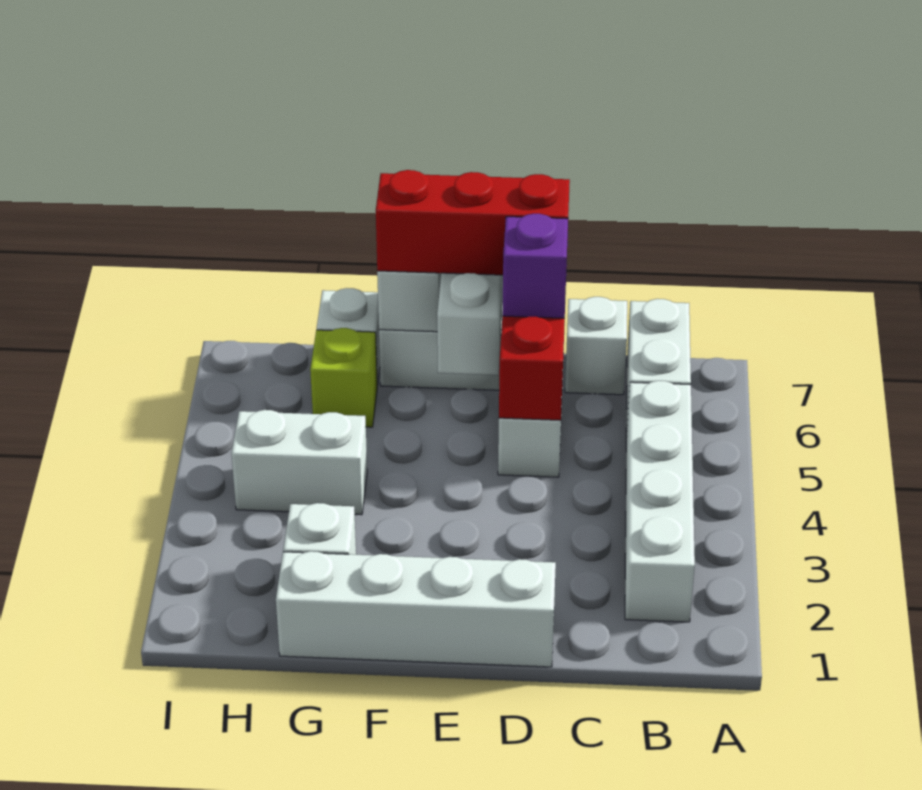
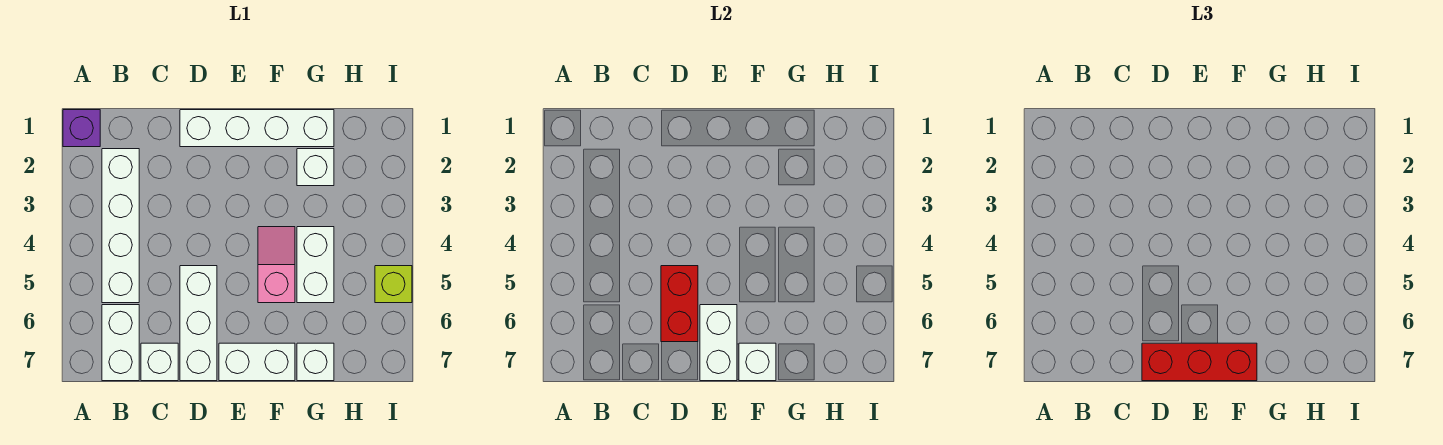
purple brick D6 level 3 -> purple brick A1 level 1
none -> pink slope F4:F5 level 1 top 5
white brick G4:H4 level 1 -> white brick G4:G5 level 1
lime brick G6 level 1 -> lime brick I5 level 1

